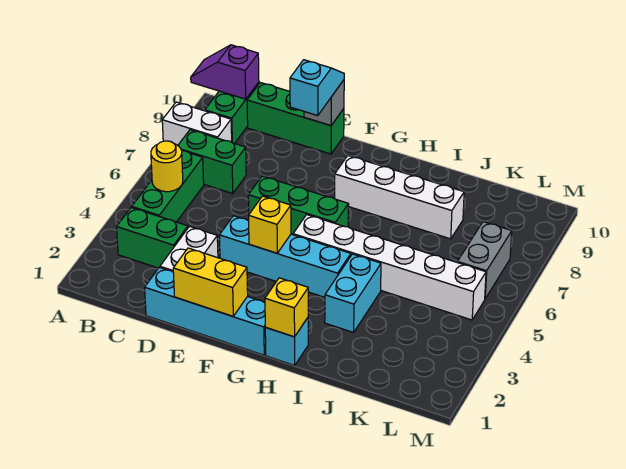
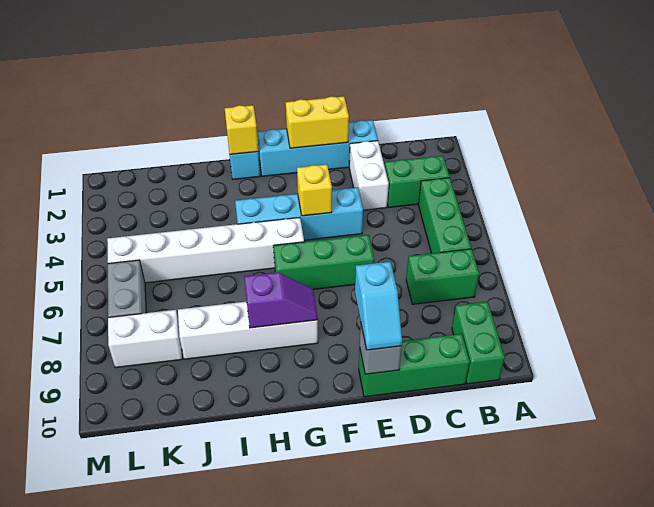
white brick A8:B8 level 1 -> white brick K8:L8 level 1
purple slope A10:B10 level 2 top B -> purple slope G8:H8 level 2 top H
yellow round brick B5 level 2 -> none
cyan brick I3:I4 level 1 -> none

